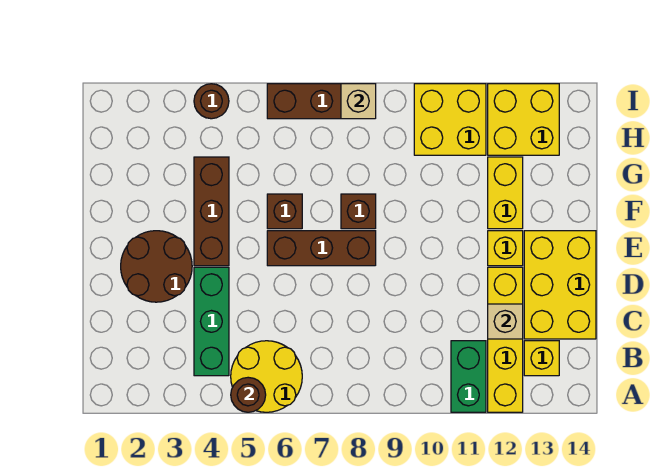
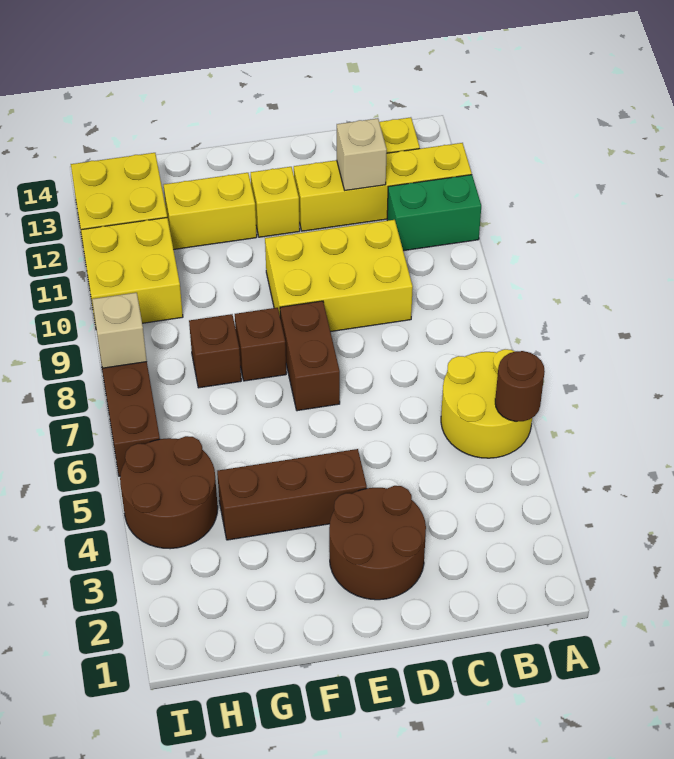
green brick B4:D4 level 1 -> none
yellow brick C13:E14 level 1 -> yellow brick C9:E10 level 1
brown brick E6:E8 level 1 -> brown brick E7:E8 level 1
brown brick F6 level 1 -> brown brick G8 level 1
brown round brick I4 level 1 -> brown round brick H4:I5 level 1

